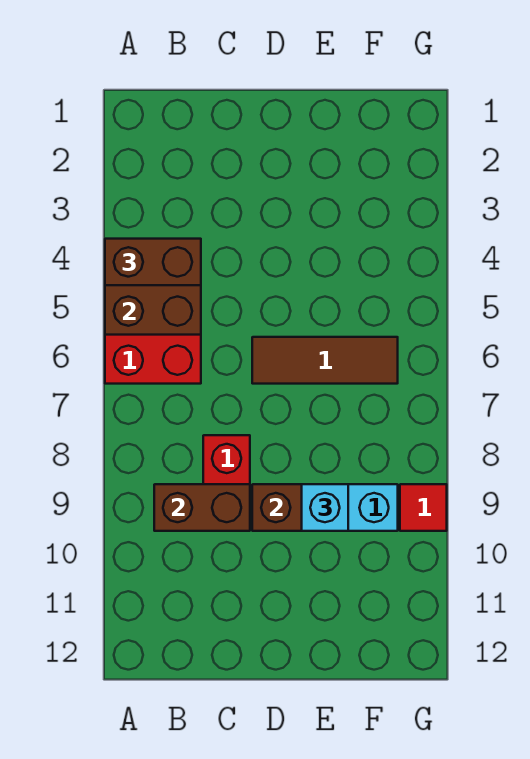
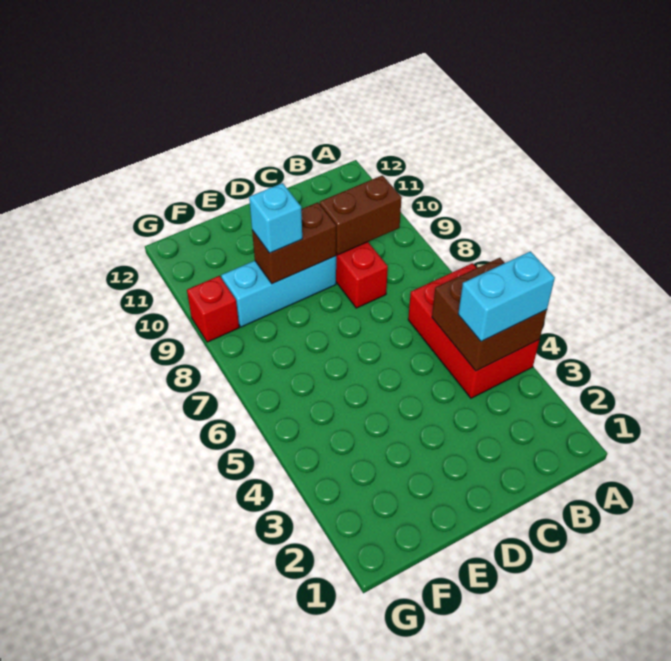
brown brick A4:B4 level 3 -> cyan brick A4:B4 level 3
brown tile D6:F6 level 1 -> none
red tile G9 level 1 -> red brick G9 level 1

